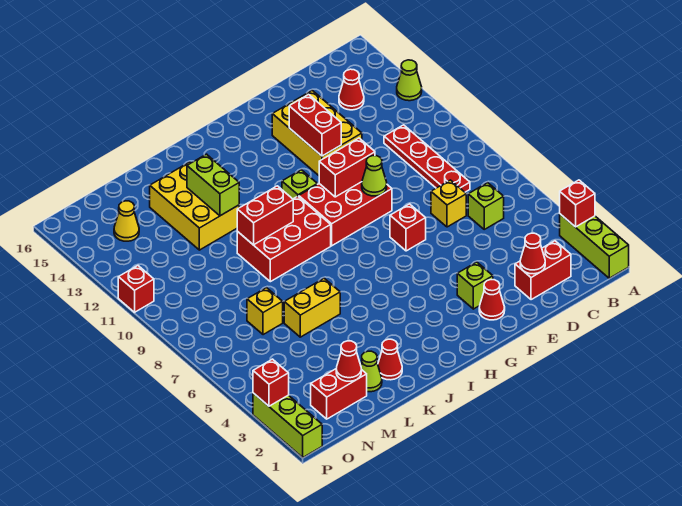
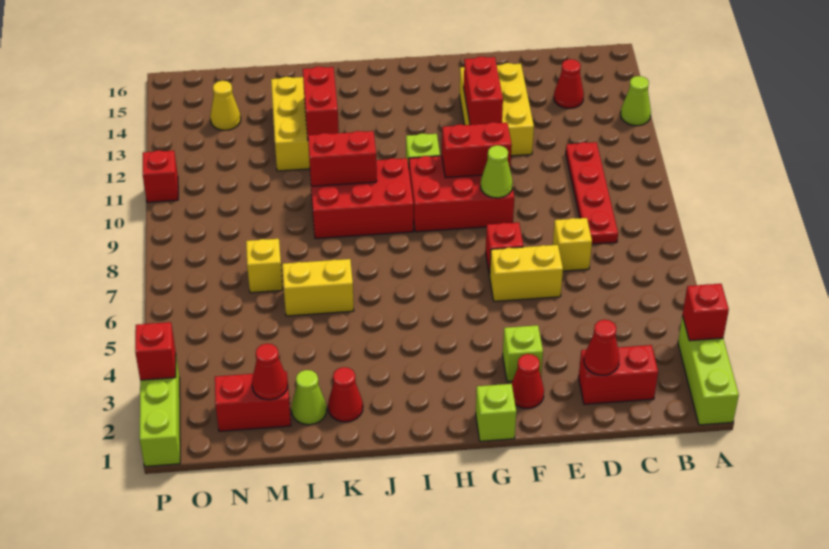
lime brick C6 level 1 -> lime brick G1 level 1
none -> yellow brick E6:F6 level 1
lime brick K12:K13 level 2 -> red brick K12:K13 level 2

